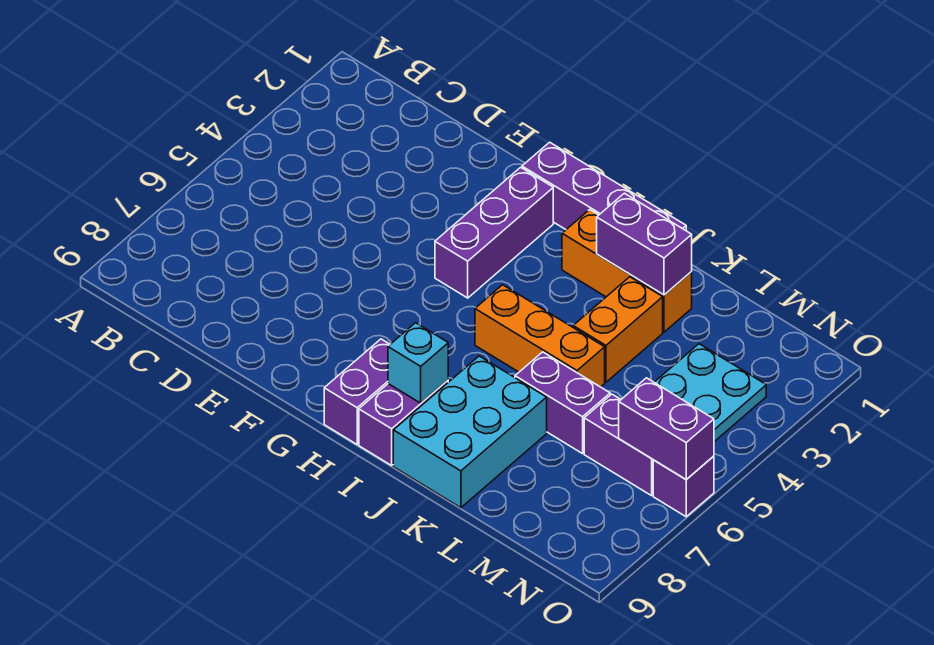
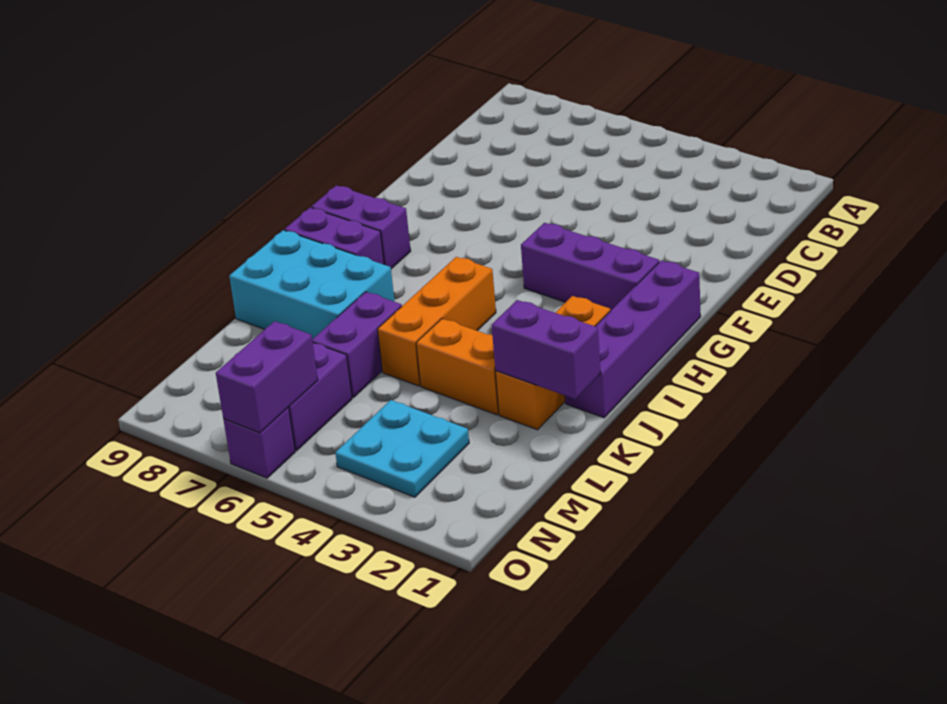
cyan brick I8 level 2 -> none
purple brick J2:K2 level 2 -> purple brick K1:K2 level 2

